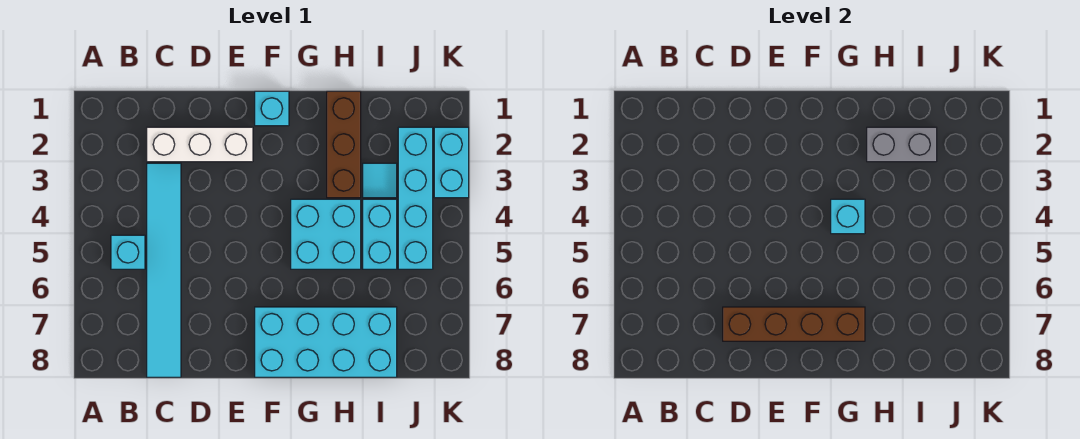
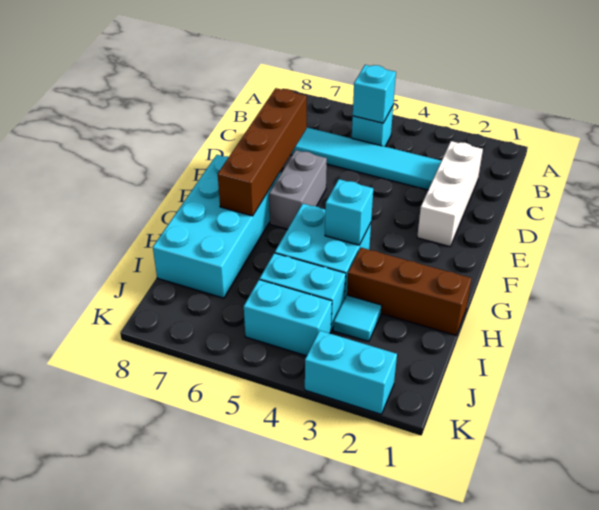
cyan brick F1 level 1 -> cyan brick B5 level 2
grey brick H2:I2 level 2 -> grey brick E6:F6 level 1
cyan brick J2:J5 level 1 -> cyan brick J4:J5 level 1

